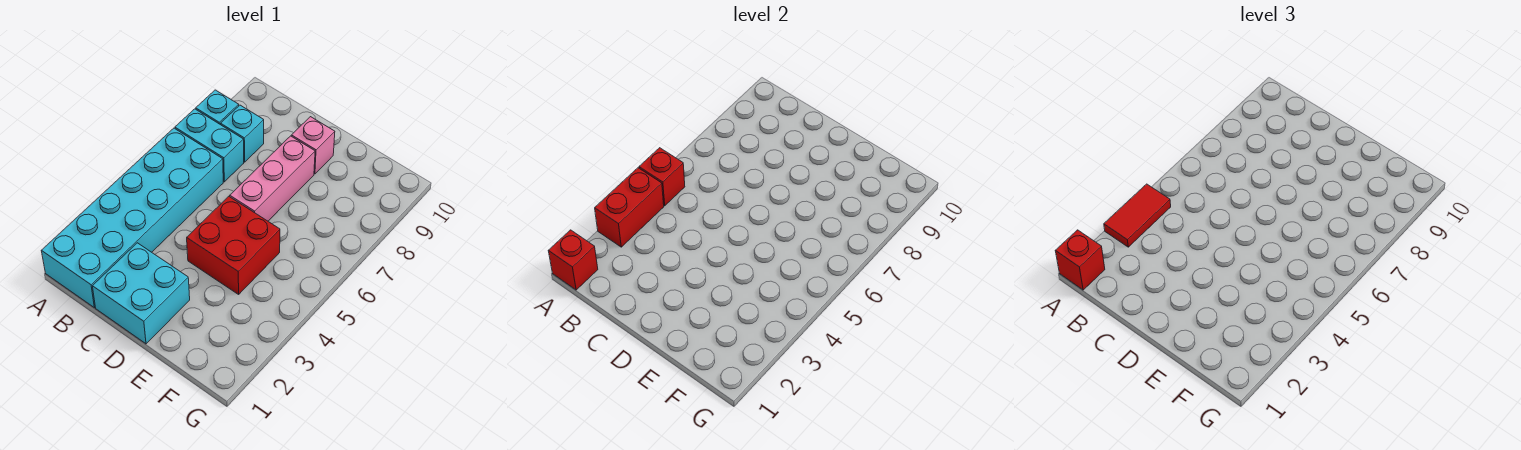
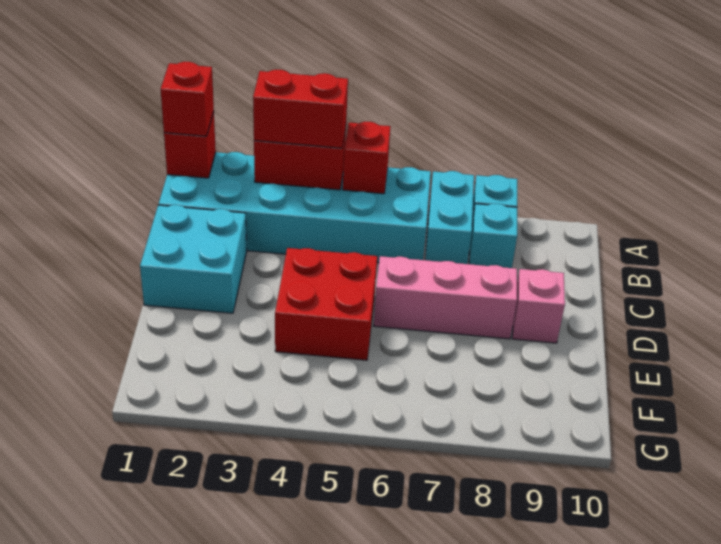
red tile A3:A4 level 3 -> red brick A3:A4 level 3

